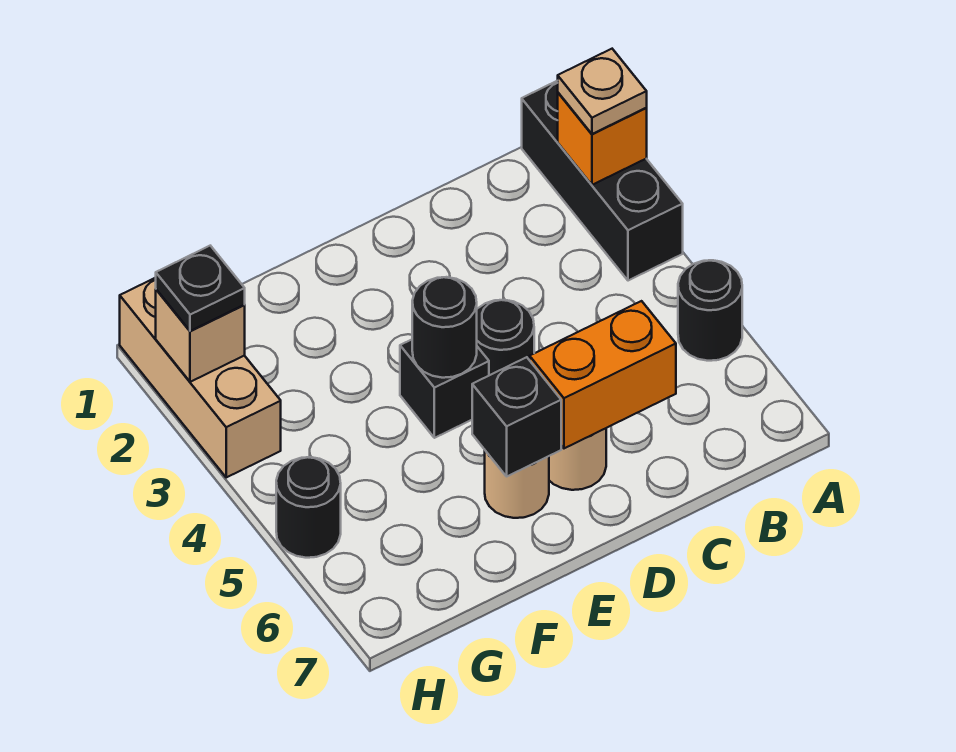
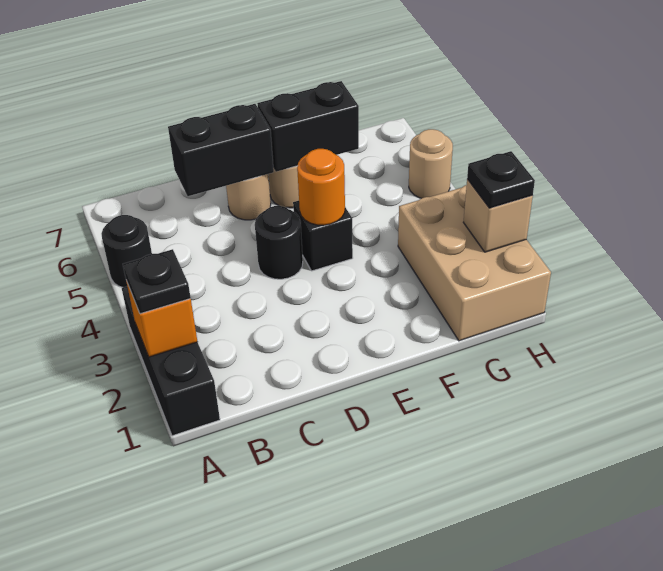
tan plate A2 level 3 -> black plate A2 level 3
orange brick C6:D6 level 2 -> black brick C6:D6 level 2
black round brick E4 level 2 -> orange round brick E4 level 2
black brick E6 level 2 -> black brick E6:F6 level 2
tan brick H1:H3 level 1 -> tan brick G1:H3 level 1
black round brick H5 level 1 -> tan round brick H5 level 1

